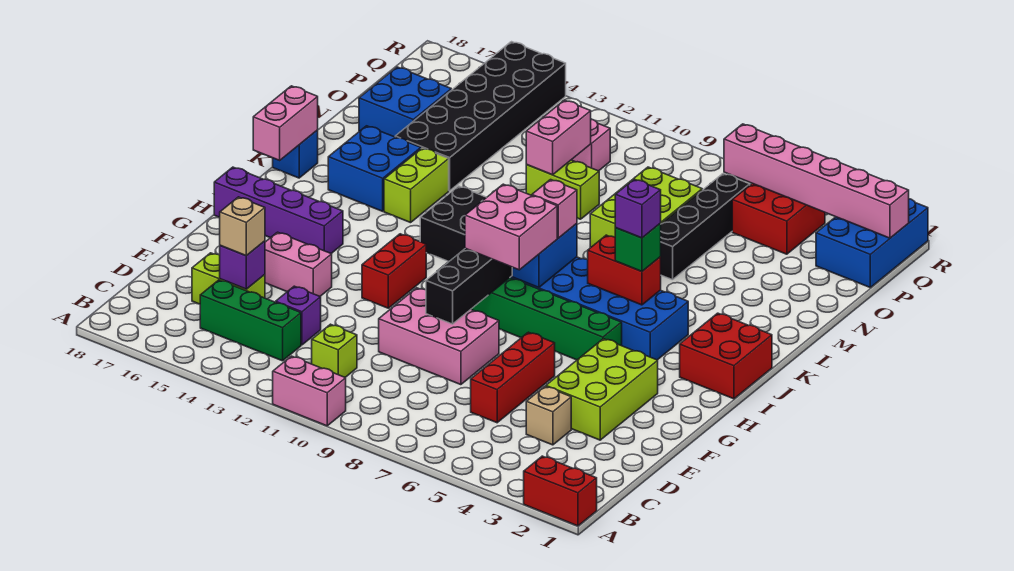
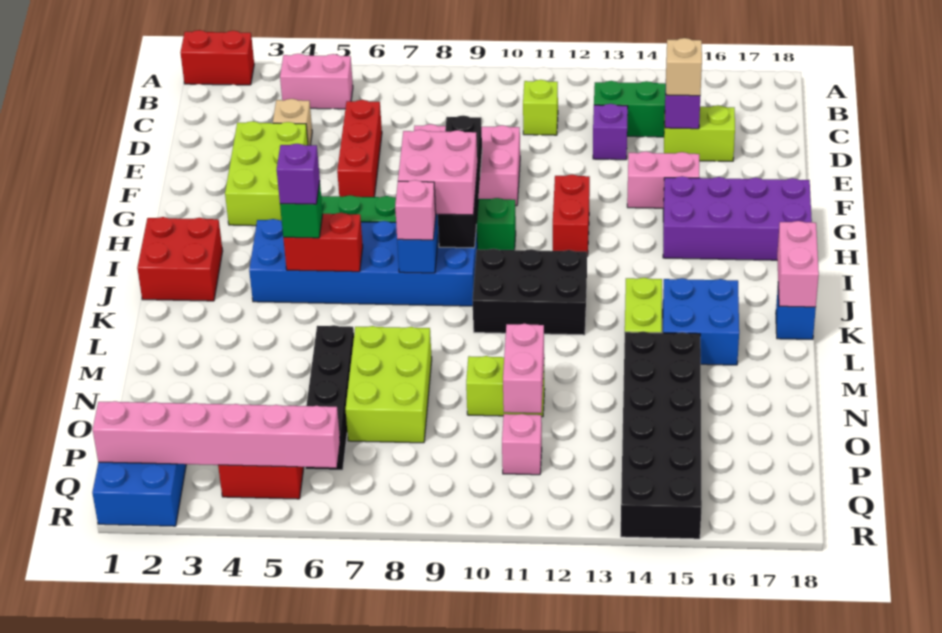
pink brick A10:A11 level 1 -> pink brick B4:B5 level 1
purple brick H15:H18 level 1 -> purple brick G15:H18 level 1
blue brick N16:O17 level 1 -> none

